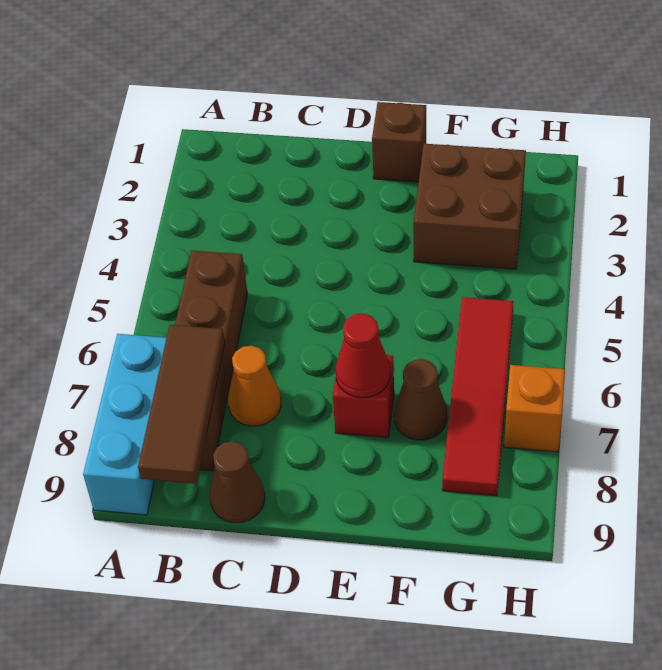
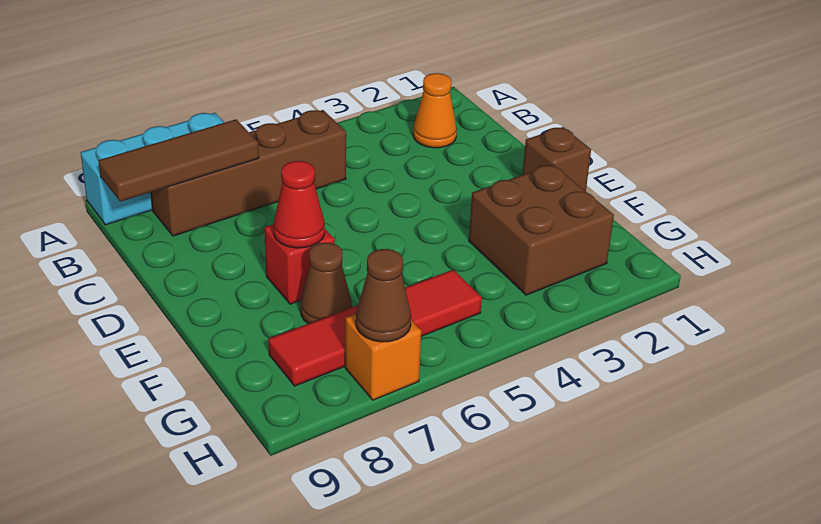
orange cone C7 level 1 -> orange cone B2 level 1
brown cone C9 level 1 -> brown cone H7 level 2

